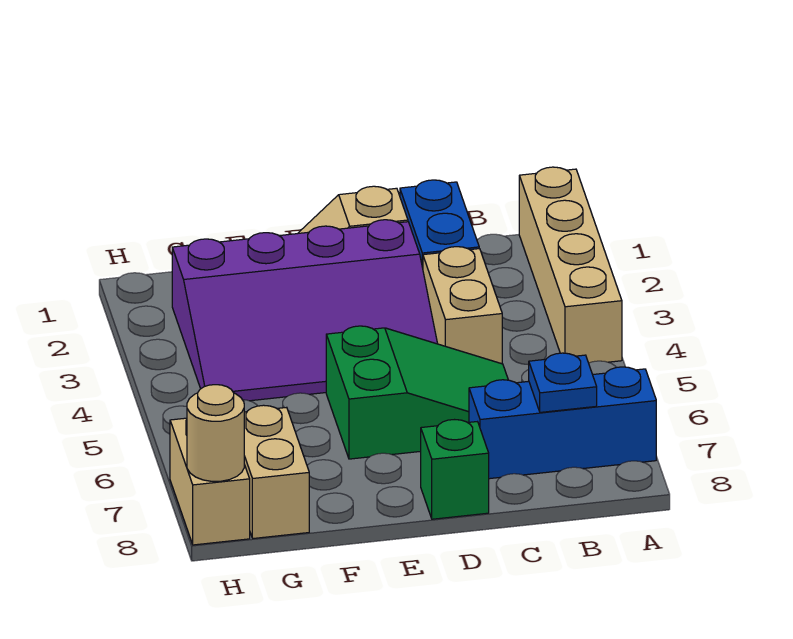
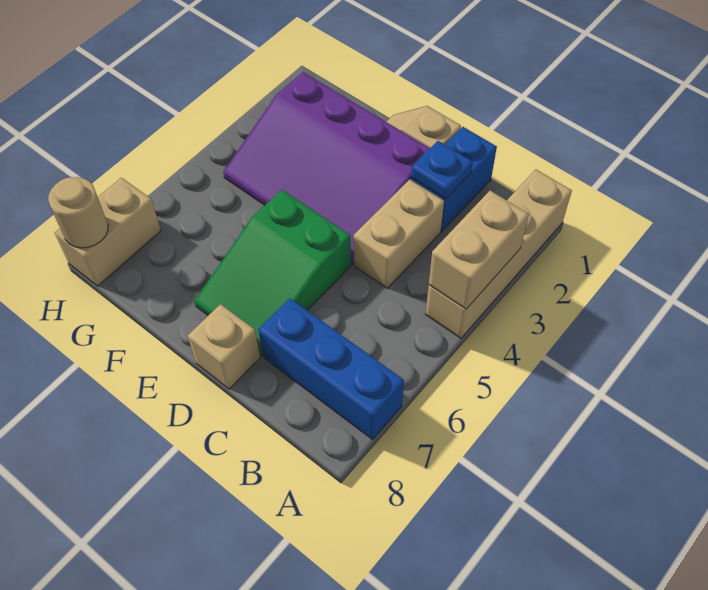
blue plate B7 level 2 -> blue plate C2 level 2
green slope C5:E6 level 1 top E -> green slope D5:E7 level 1 top 5
green brick D8 level 1 -> tan brick D8 level 1
tan brick G7:G8 level 1 -> tan brick A3:A4 level 2

